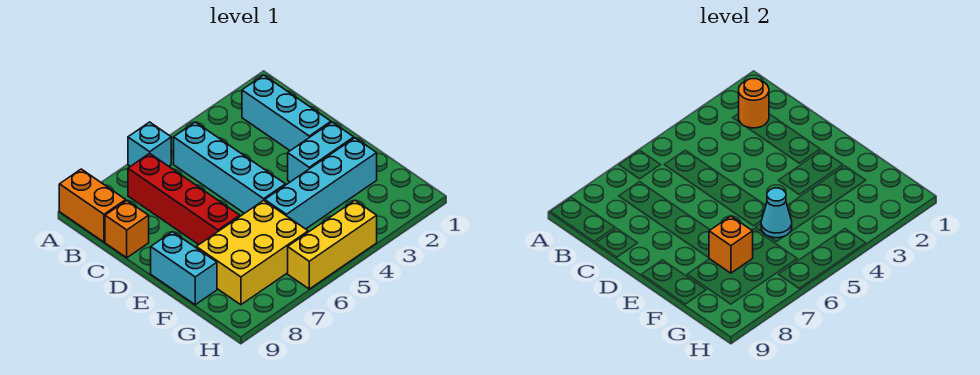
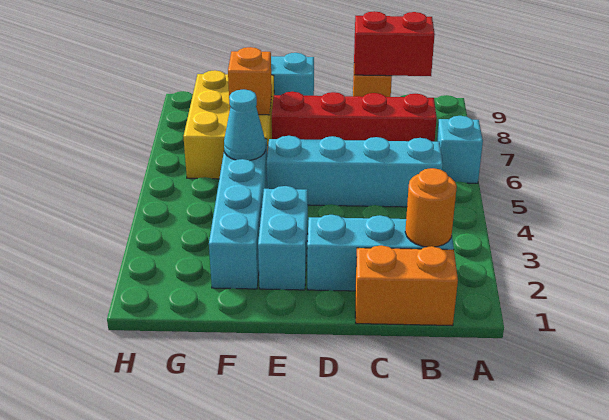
orange brick A9:B9 level 1 -> orange brick B1:C1 level 1
none -> red brick B9:C9 level 2
yellow brick H4:H6 level 1 -> none

